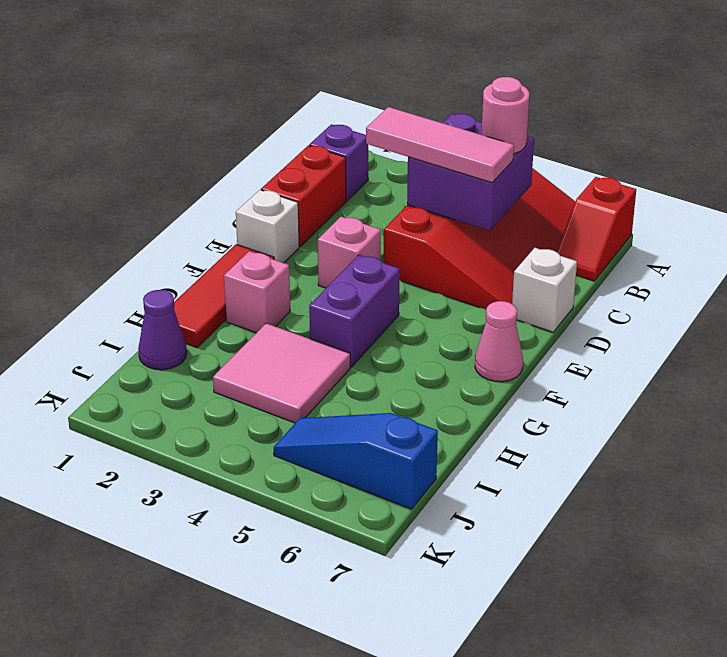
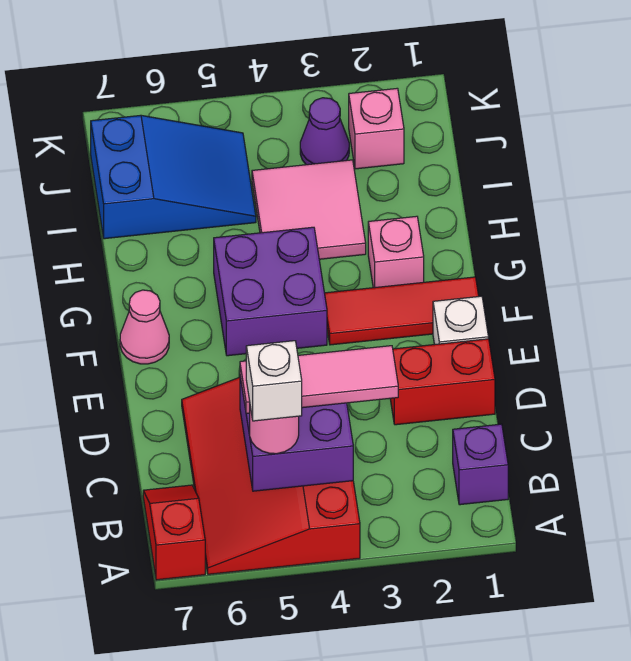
red brick C1:D1 level 1 -> red brick D1:D2 level 1
white brick D7 level 1 -> white brick B5 level 4
pink brick E3 level 1 -> pink brick J2 level 1
red tile F1:H1 level 1 -> red tile F1:F3 level 1
purple brick F4:G4 level 1 -> purple brick F4:G5 level 1
purple cone I1 level 1 -> purple cone J3 level 1
blue slope J5:J7 level 1 top 7 -> blue slope I5:J7 level 1 top 7

